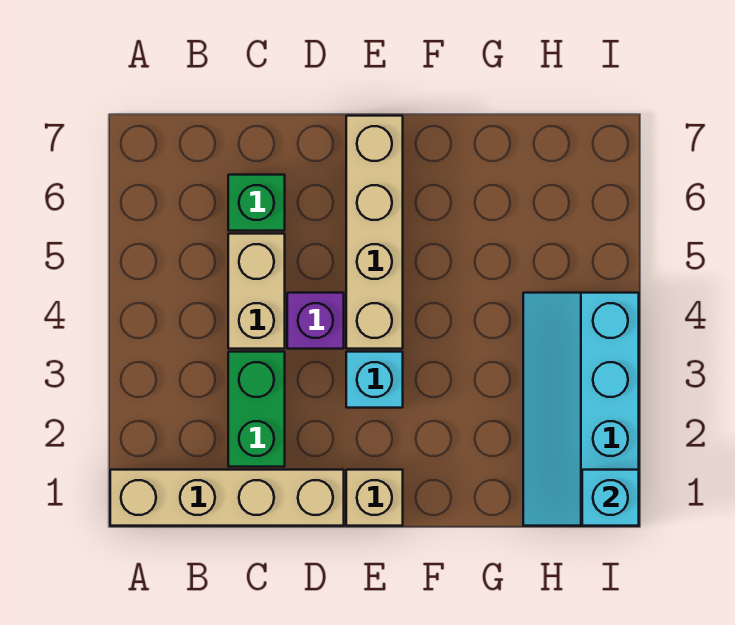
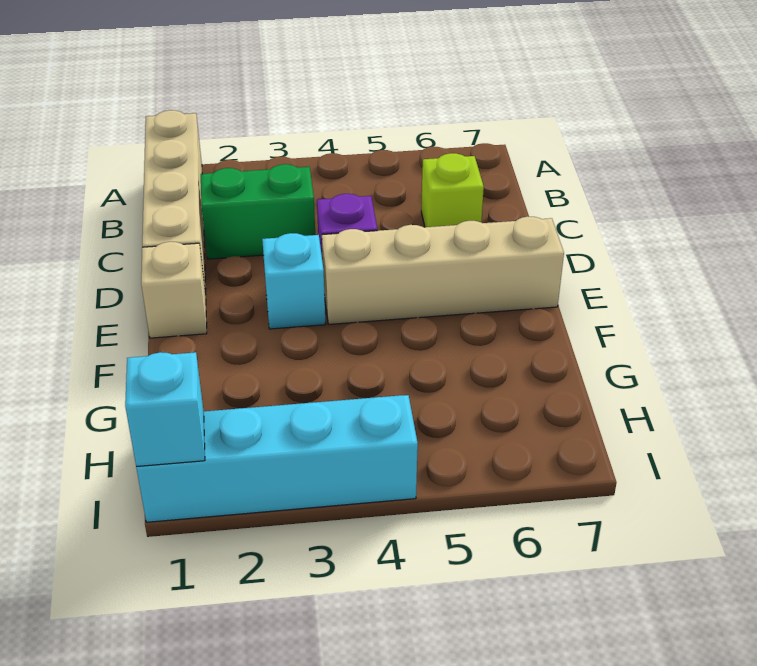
tan brick C4:C5 level 1 -> none
green brick C6 level 1 -> lime brick C6 level 1

